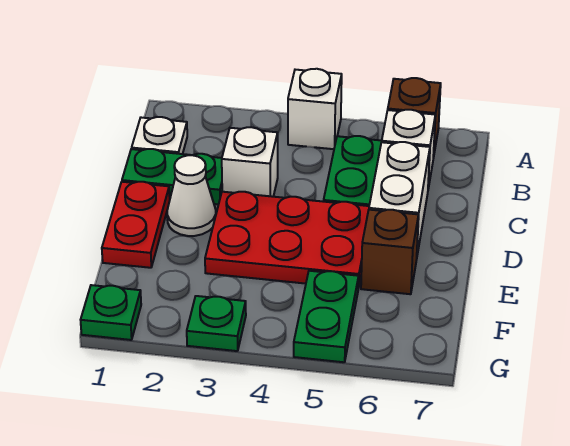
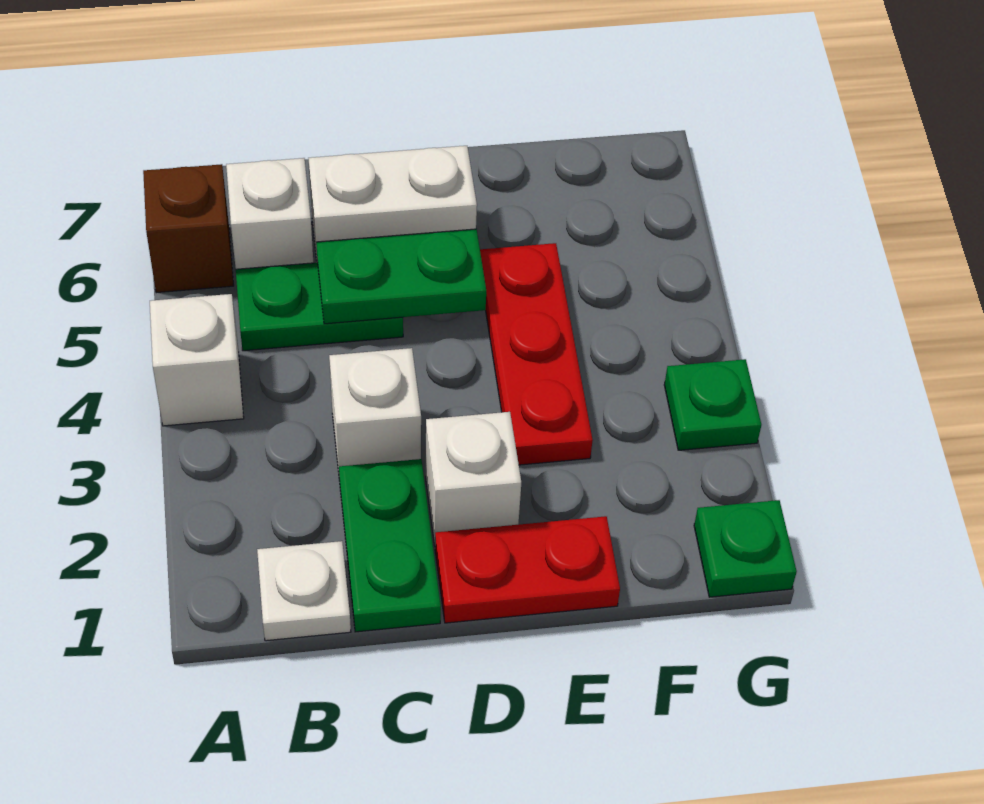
white cone D2 level 1 -> white brick D2 level 1
red plate D3:E5 level 1 -> red plate E3:E5 level 1
brown brick E6 level 1 -> none
green plate F5:G5 level 1 -> green plate C5:D5 level 2

